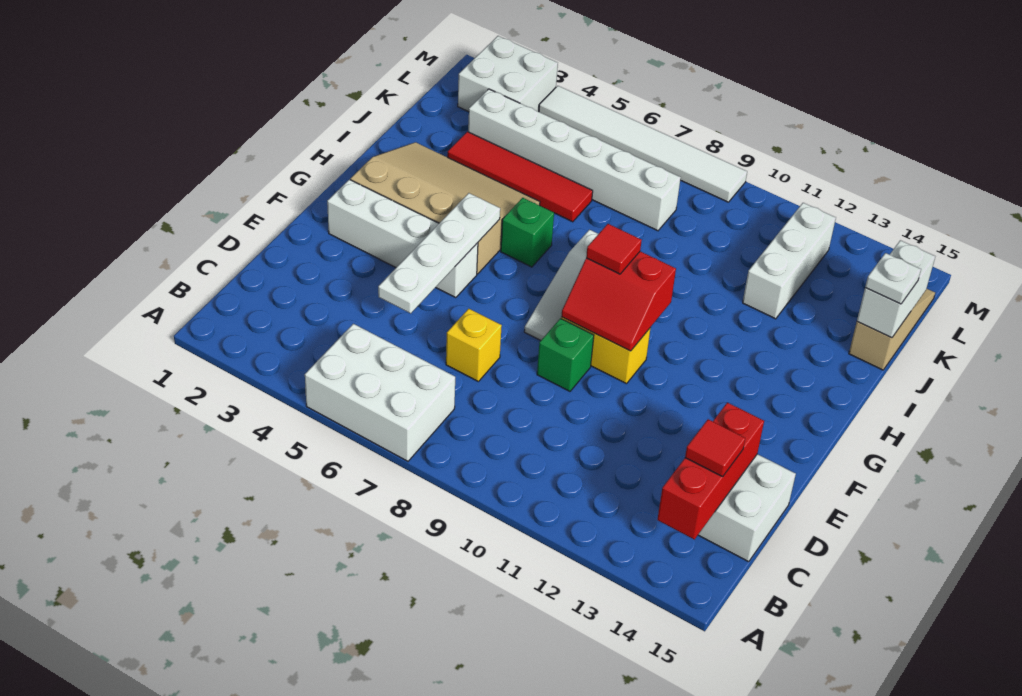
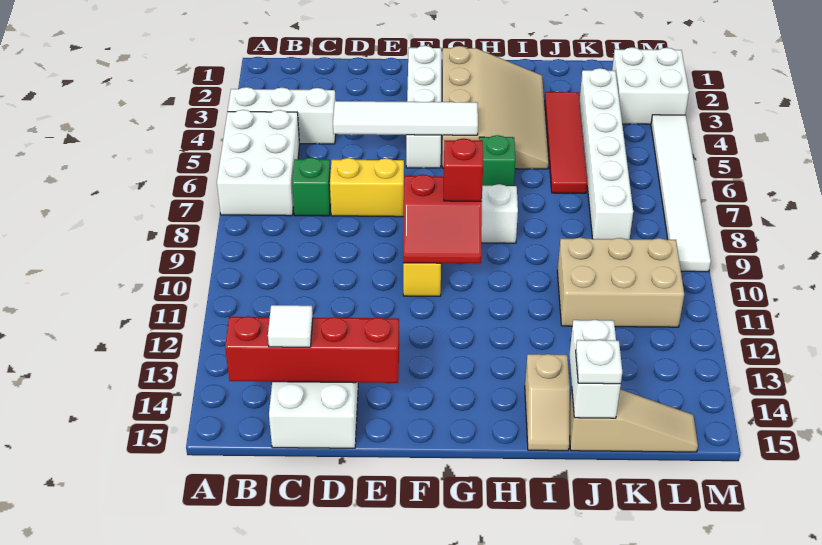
red brick B14:D14 level 2 -> red brick B14:E14 level 2
red tile C14 level 3 -> white tile C14 level 3
white plate D5:G5 level 2 -> white tile D5:G5 level 2
yellow brick D7 level 1 -> yellow brick D7:E7 level 1
green brick E9 level 1 -> green brick C7 level 1
red slope F9:G10 level 2 top G -> red slope F9:G10 level 2 top 9
red tile G9 level 3 -> red brick G9 level 3
none -> tan slope I14:I15 level 1 top 14
none -> tan brick J10:L11 level 1
white brick J12:L12 level 1 -> white brick A4:C4 level 1
white brick J15:K15 level 2 -> white brick J14:J15 level 2

